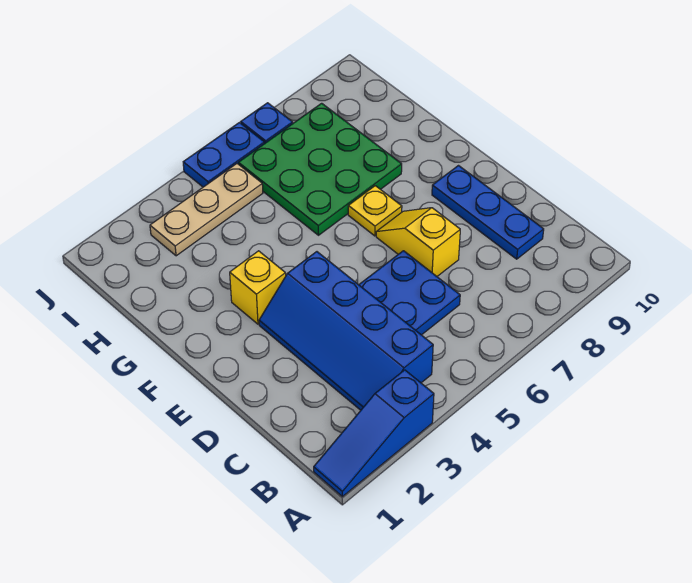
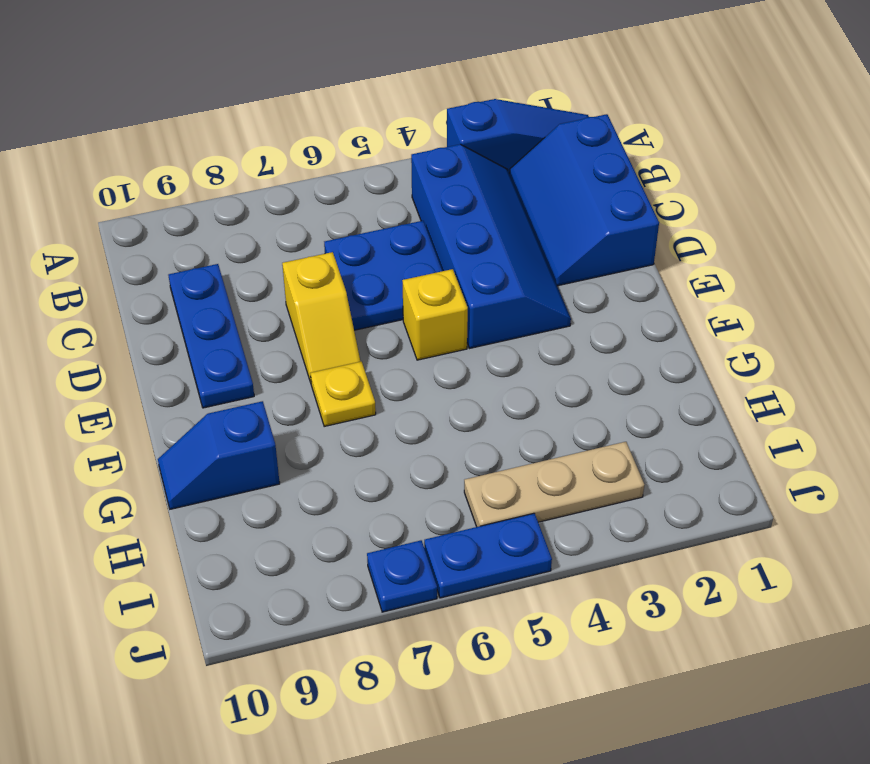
none -> blue slope B1:D2 level 1 top 1
yellow brick F3 level 1 -> yellow brick E5 level 1
green plate G6:I8 level 1 -> none
none -> blue slope G9:G10 level 1 top 9

